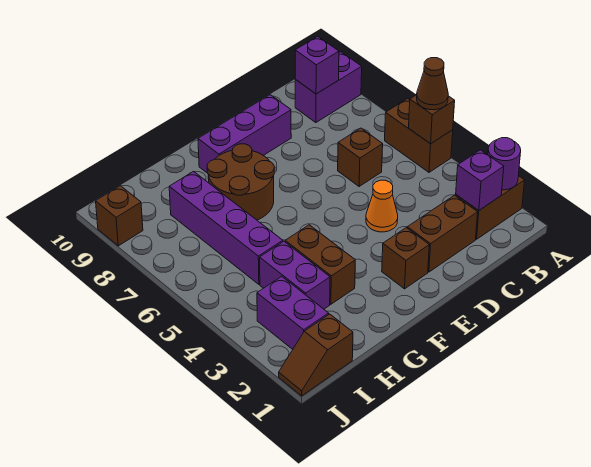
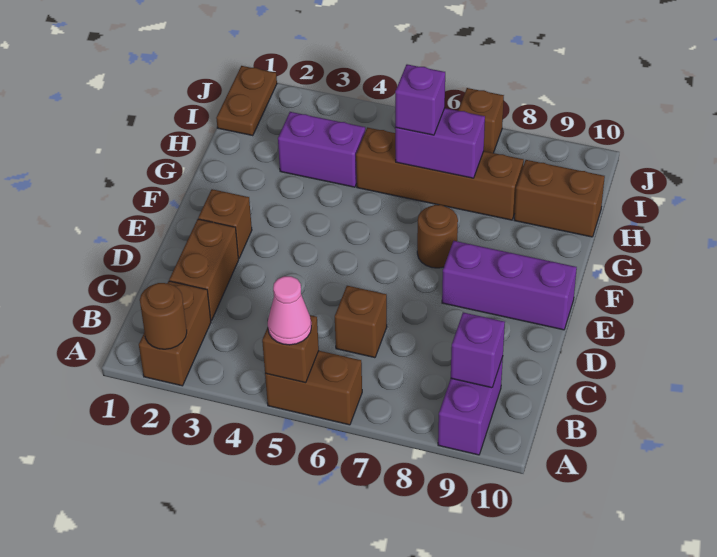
purple round brick A2 level 2 -> brown round brick A2 level 2
brown cone A5 level 3 -> pink cone A5 level 3
purple brick B2 level 2 -> purple brick H6 level 3
orange cone D4 level 1 -> none
purple brick D9:F9 level 1 -> purple brick E8:E10 level 1
brown round brick F7:G8 level 1 -> brown round brick F7 level 1
brown brick G3:G4 level 1 -> brown brick H9:H10 level 1
purple brick H5:H8 level 1 -> brown brick H5:H8 level 1
brown slope I1:J1 level 1 top I -> brown plate I1:J1 level 1
purple brick I2:I3 level 1 -> purple brick H6:H7 level 2
brown brick J9 level 1 -> brown brick J7 level 1

